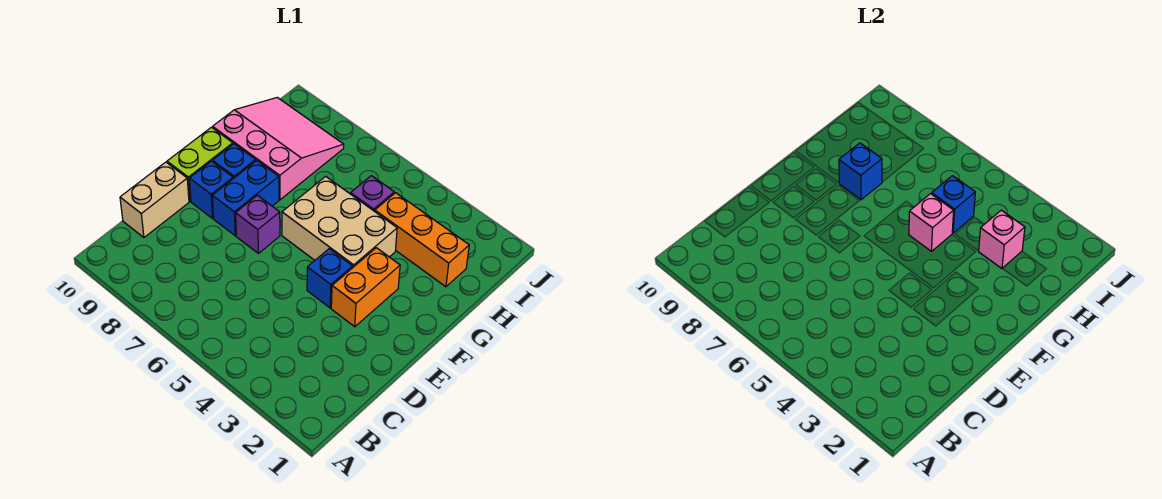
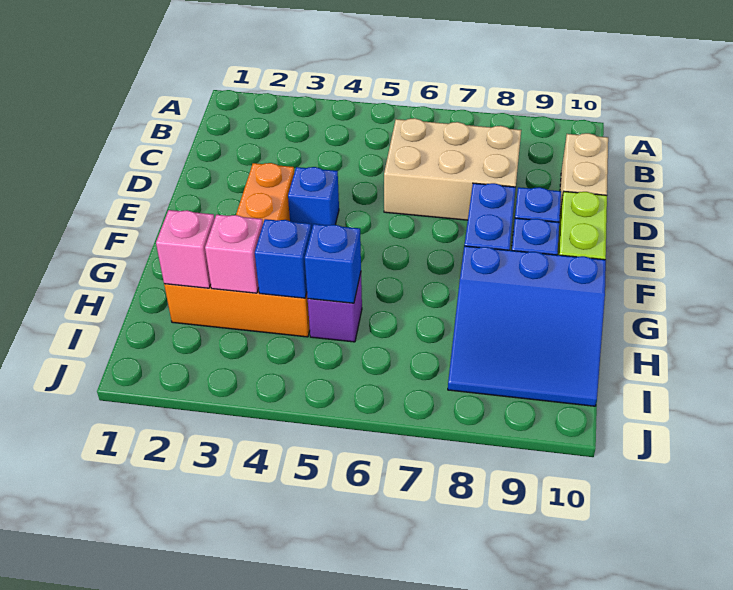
purple brick E7 level 1 -> none
tan brick F4:G6 level 1 -> tan brick C6:D8 level 1
pink brick G5 level 2 -> pink brick H2 level 2
pink slope G8:I10 level 1 top G -> blue slope G8:I10 level 1 top G
blue brick G8 level 2 -> blue brick H4 level 2

